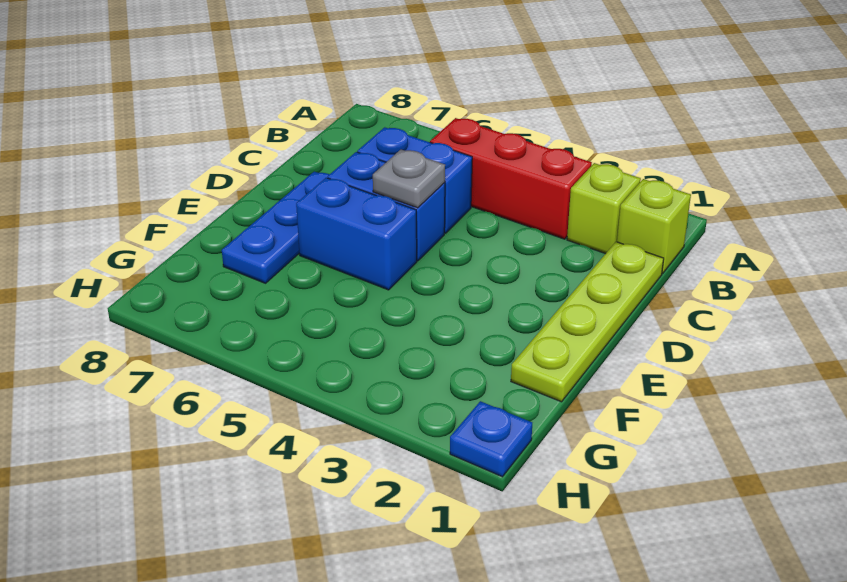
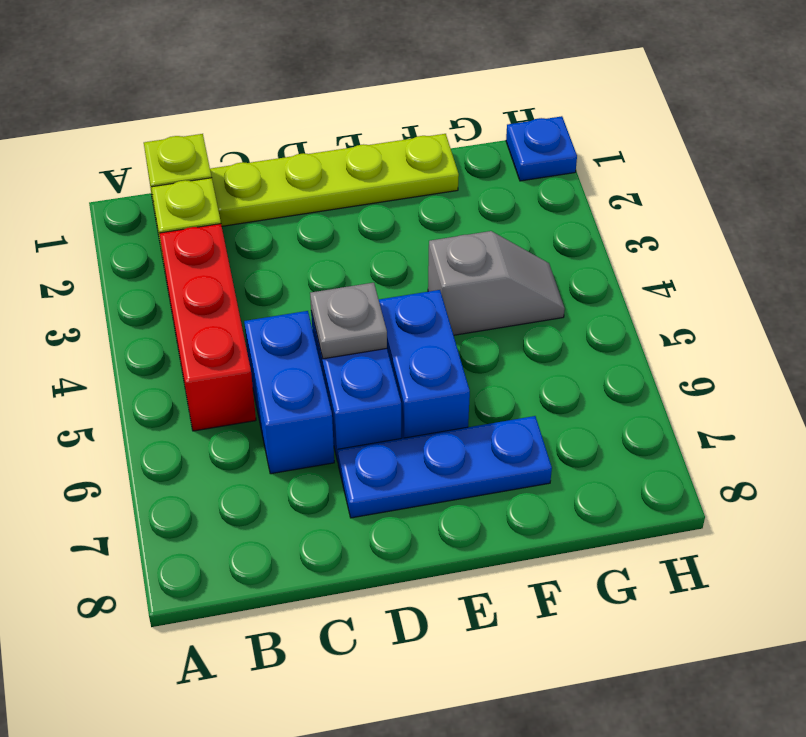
none -> grey slope F4:G4 level 1 top F

